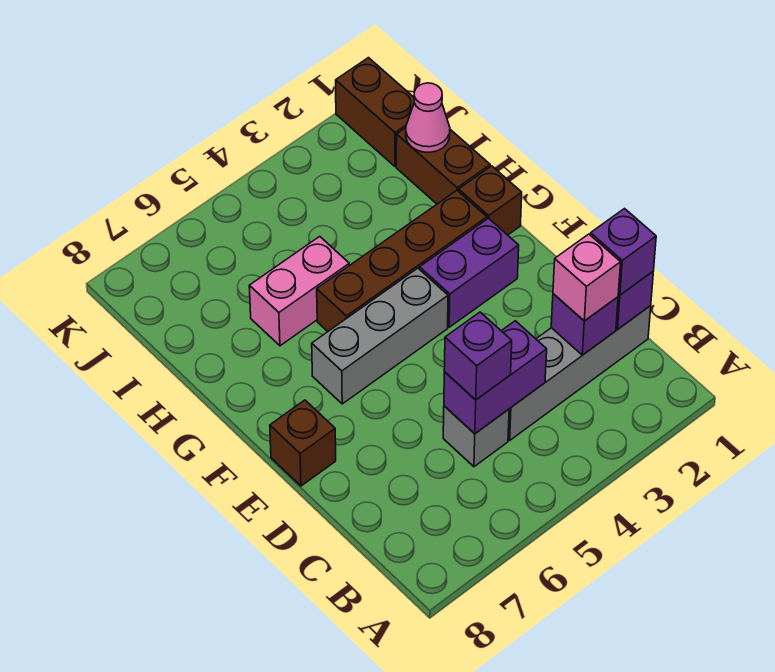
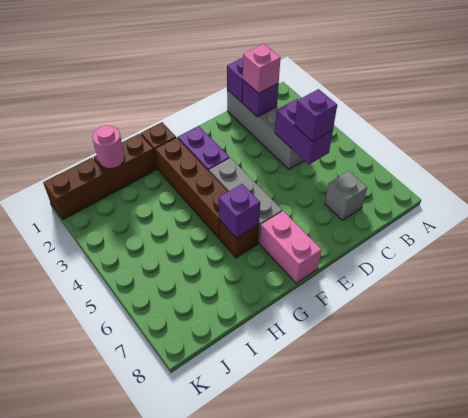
purple brick C1 level 3 -> purple brick G6 level 2
grey brick C5 level 1 -> grey brick C7 level 1
brown brick E8 level 1 -> brown brick G6 level 1
pink brick H5:H6 level 1 -> pink brick F7:F8 level 1
pink cone I1 level 2 -> pink round brick I1 level 2

